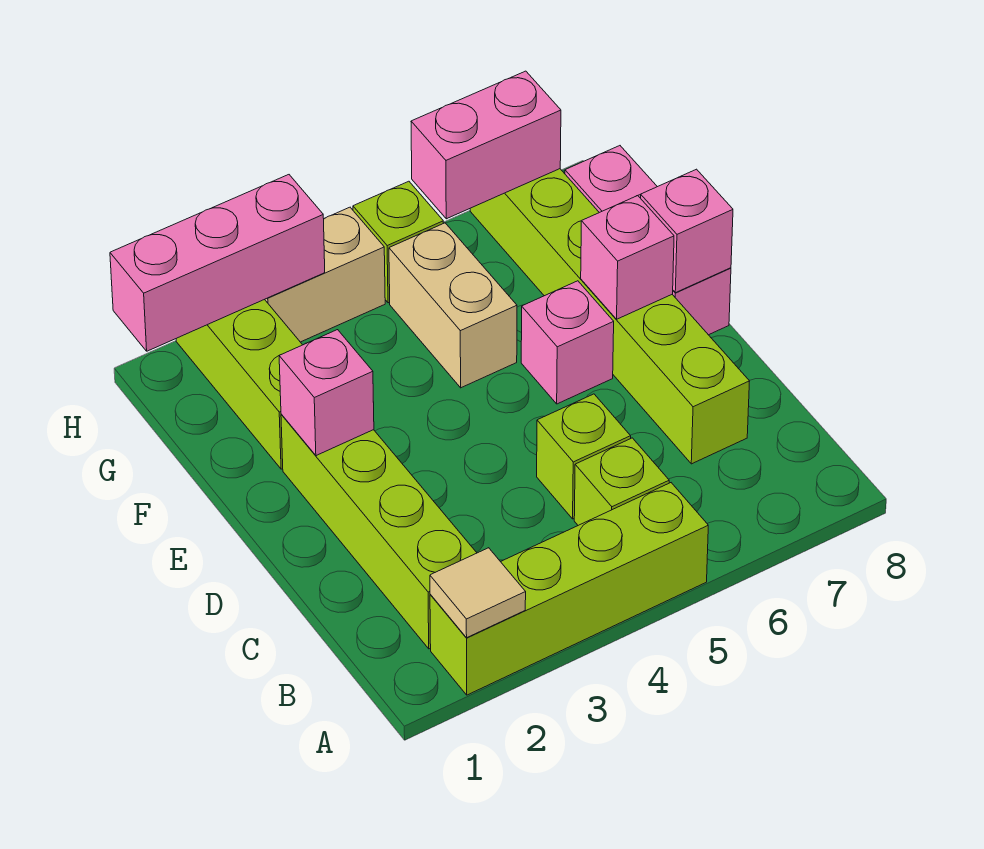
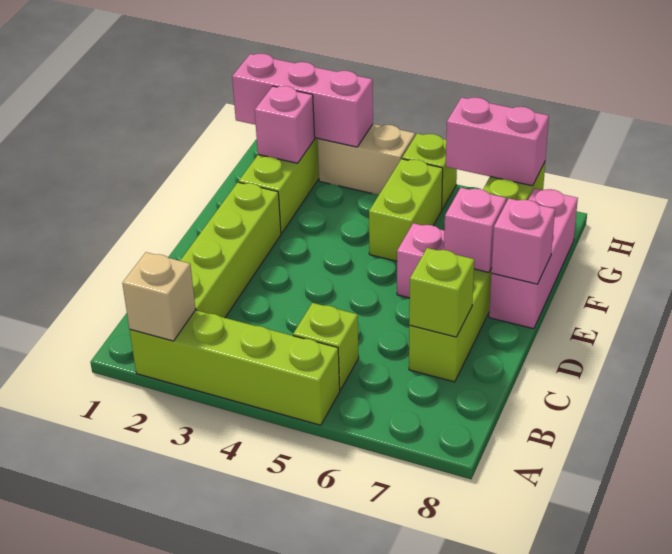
tan tile A2 level 2 -> tan brick A2 level 2
lime brick C5 level 1 -> lime brick C7 level 2
pink brick E2 level 2 -> pink brick G2 level 2
tan brick F5:G5 level 1 -> lime brick F5:G5 level 1

